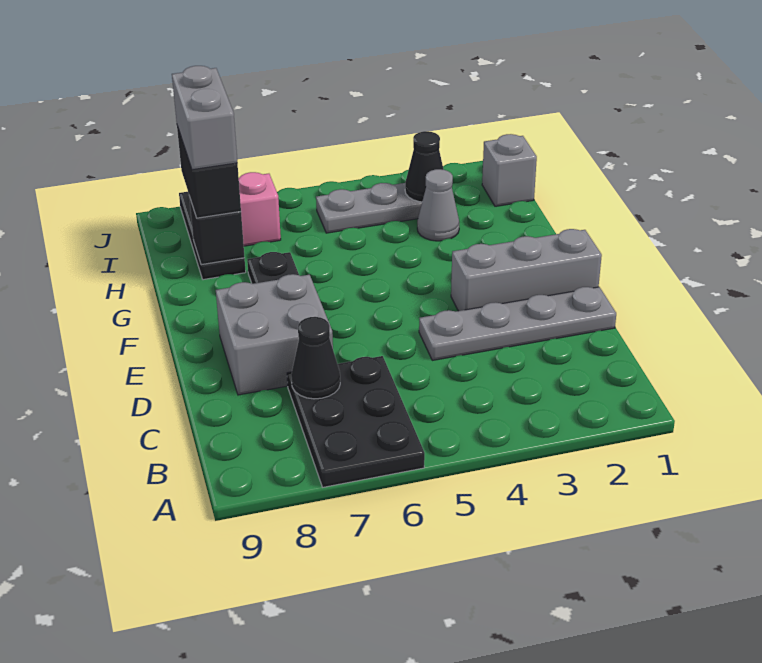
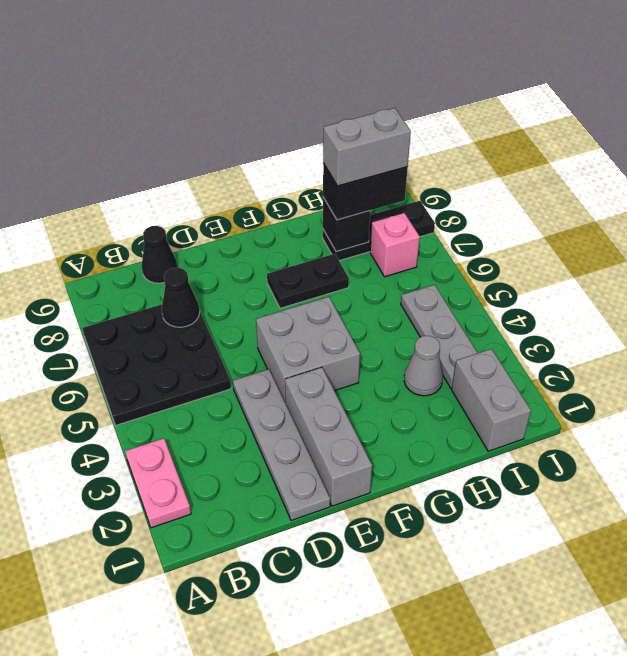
none -> pink plate A2:A3 level 1
black plate A6:C7 level 1 -> black plate A5:C7 level 1
grey brick D7:E8 level 1 -> grey brick E4:F5 level 1
grey brick I1 level 1 -> grey brick I1:I2 level 1
black cone I3 level 2 -> black cone C9 level 1

